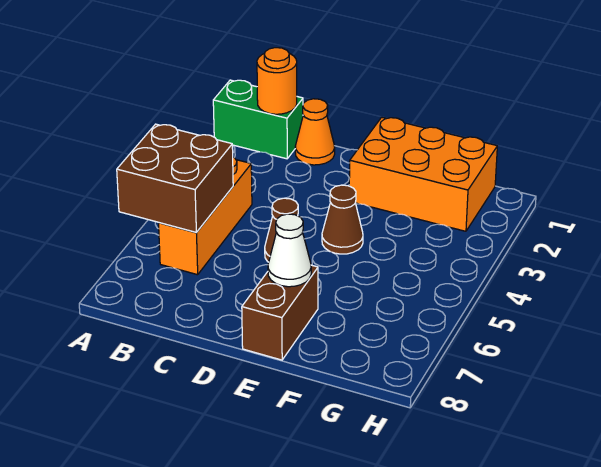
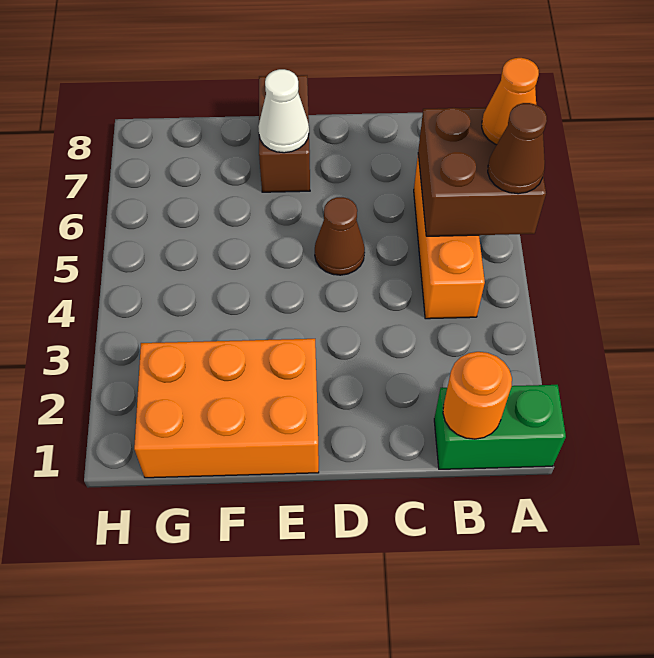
orange cone C1 level 1 -> orange cone A6 level 3
brown cone E4 level 1 -> brown cone A5 level 3

